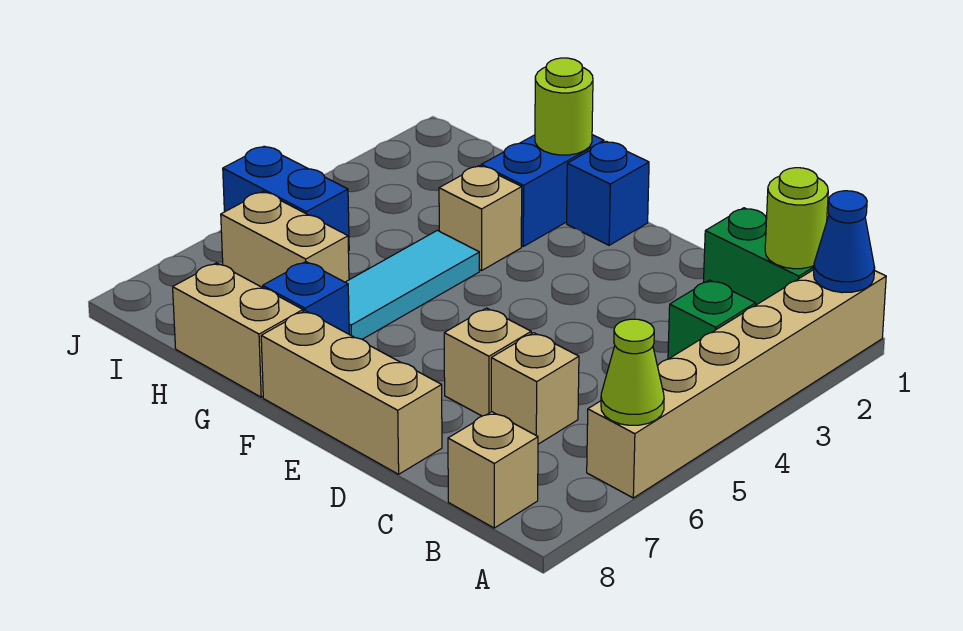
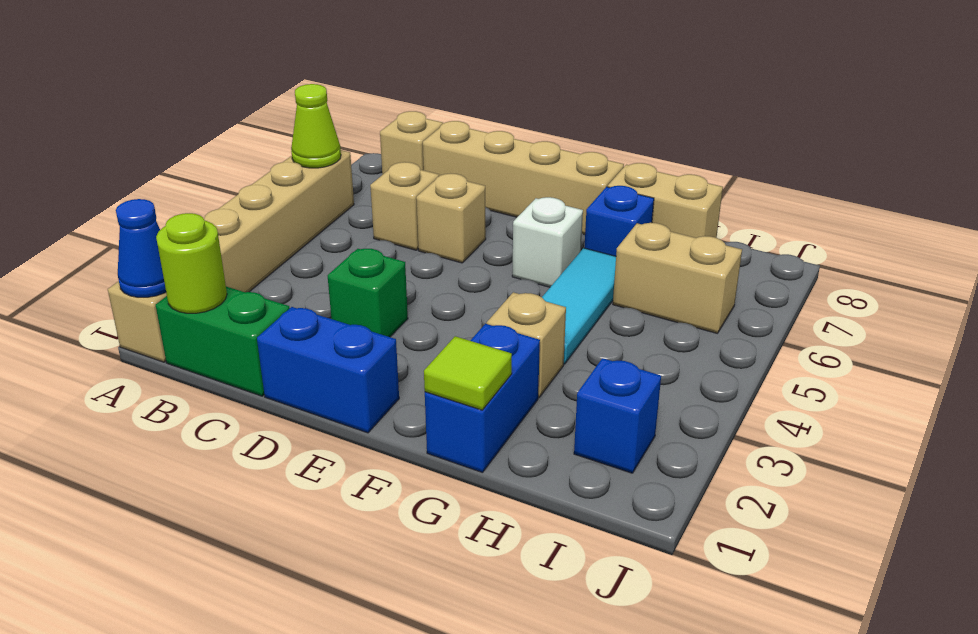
green brick B3 level 1 -> green brick D3 level 1
tan brick D8:F8 level 1 -> tan brick C8:F8 level 1
blue brick F1 level 1 -> blue brick I2 level 1
none -> white brick F6 level 1
lime round brick G1 level 2 -> lime tile G1 level 2
blue brick I5:J5 level 1 -> blue brick D1:E1 level 1

